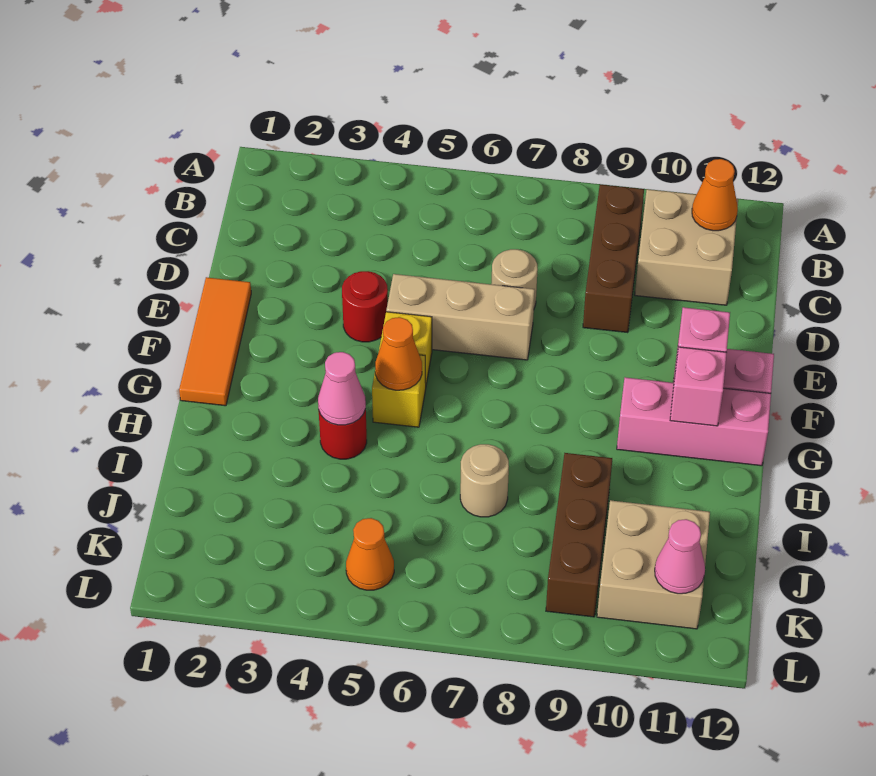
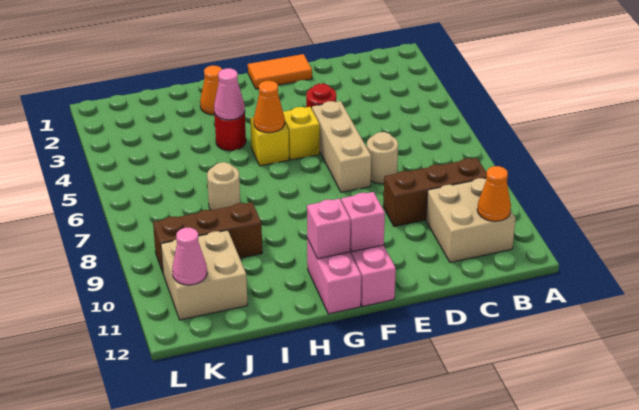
orange tile E1:G1 level 1 -> orange tile E1:F1 level 1
pink brick G10:G12 level 1 -> pink brick G11:G12 level 1
orange cone K5 level 1 -> orange cone H2 level 1

